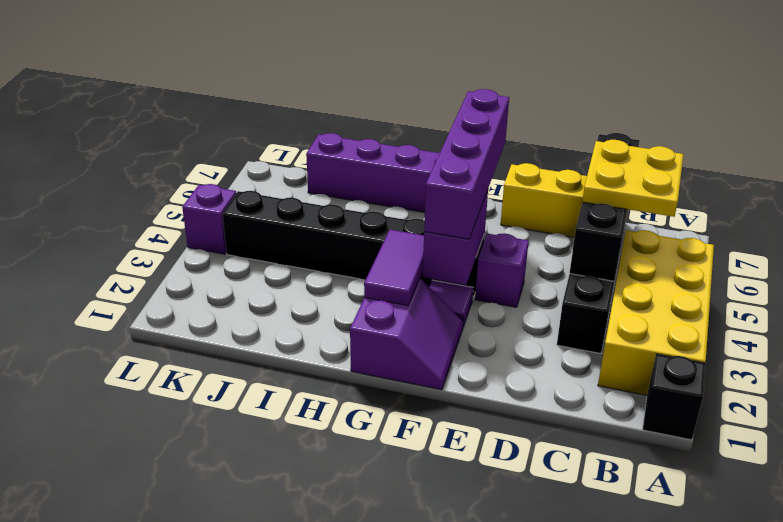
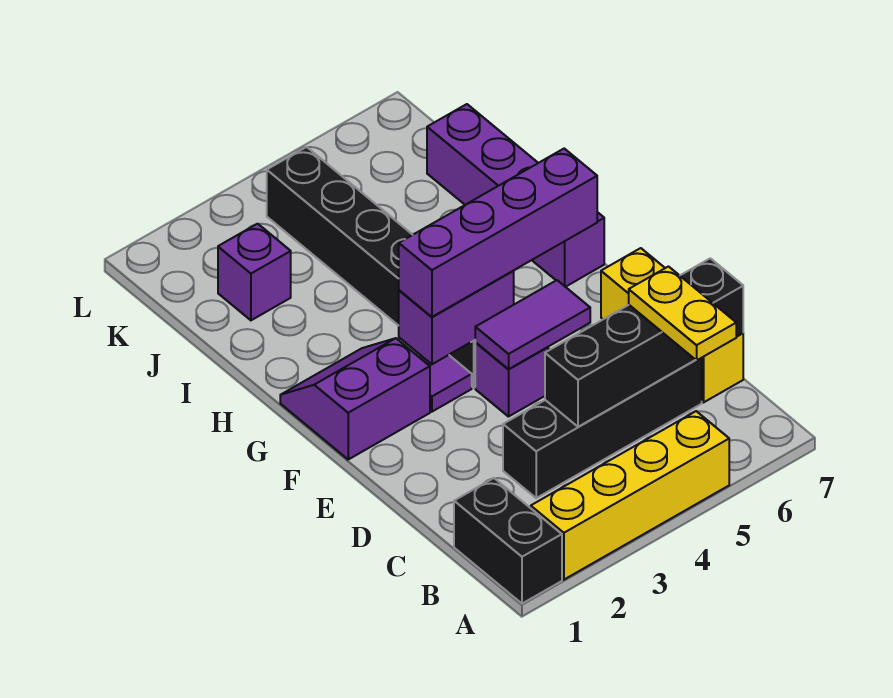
black brick A1 level 1 -> black brick A1:B1 level 1
yellow brick A2:B5 level 1 -> yellow brick A2:A5 level 1
yellow plate B5:C6 level 3 -> yellow plate B6:C6 level 3
purple slope F1:G2 level 1 top G -> purple slope F1:G2 level 1 top F
purple tile G2:G3 level 2 -> purple tile E4:E5 level 2
purple brick L4 level 1 -> purple brick J2 level 1

